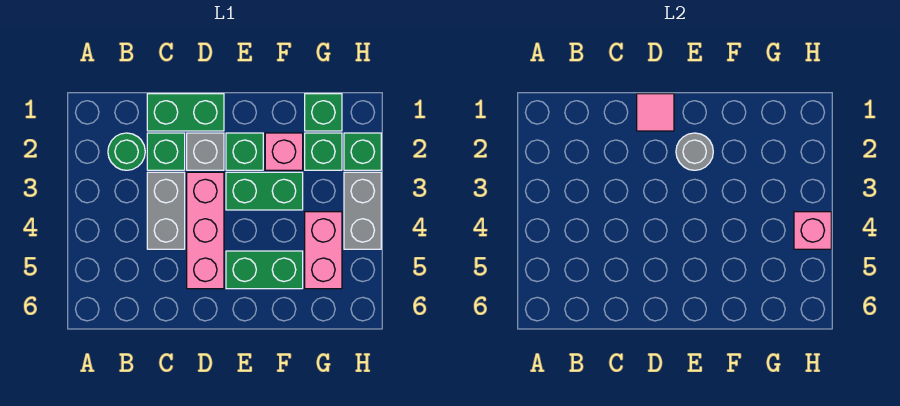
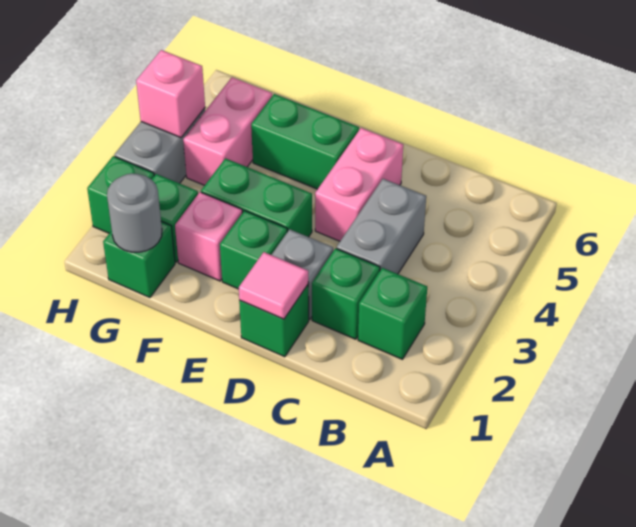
green round brick B2 level 1 -> green brick B2 level 1
green brick C1:D1 level 1 -> green brick D1 level 1
pink brick D3:D5 level 1 -> pink brick D4:D5 level 1
grey round brick E2 level 2 -> grey round brick G1 level 2

